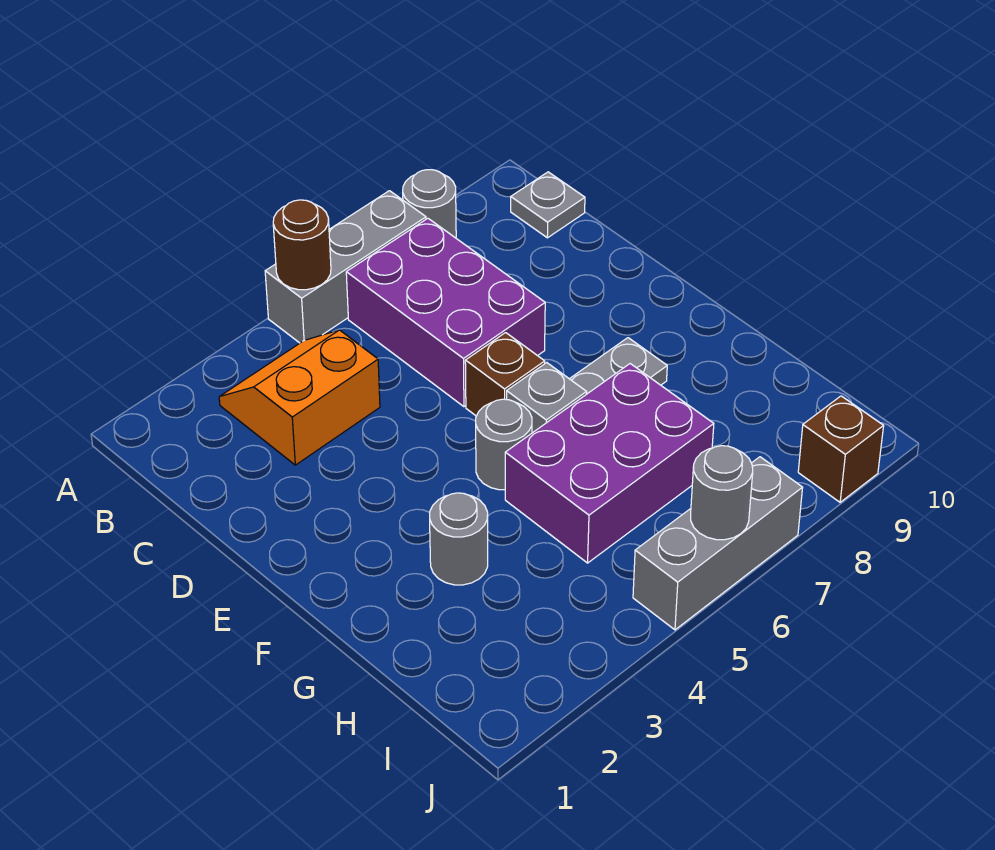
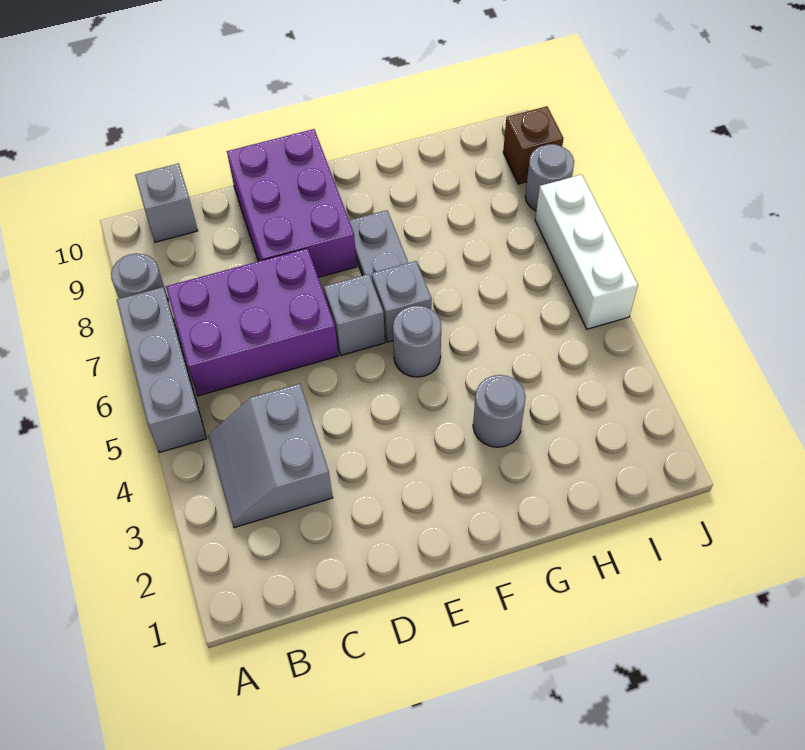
brown round brick A5 level 2 -> none
orange slope B3:C4 level 1 top C -> grey slope B3:C4 level 1 top C
grey plate B10 level 1 -> grey brick B10 level 1
brown brick E6 level 1 -> grey brick E6 level 1
purple brick G5:H7 level 1 -> purple brick D8:E10 level 1
grey brick J5:J7 level 1 -> white brick J5:J7 level 1
grey round brick J6 level 2 -> grey round brick J8 level 1

